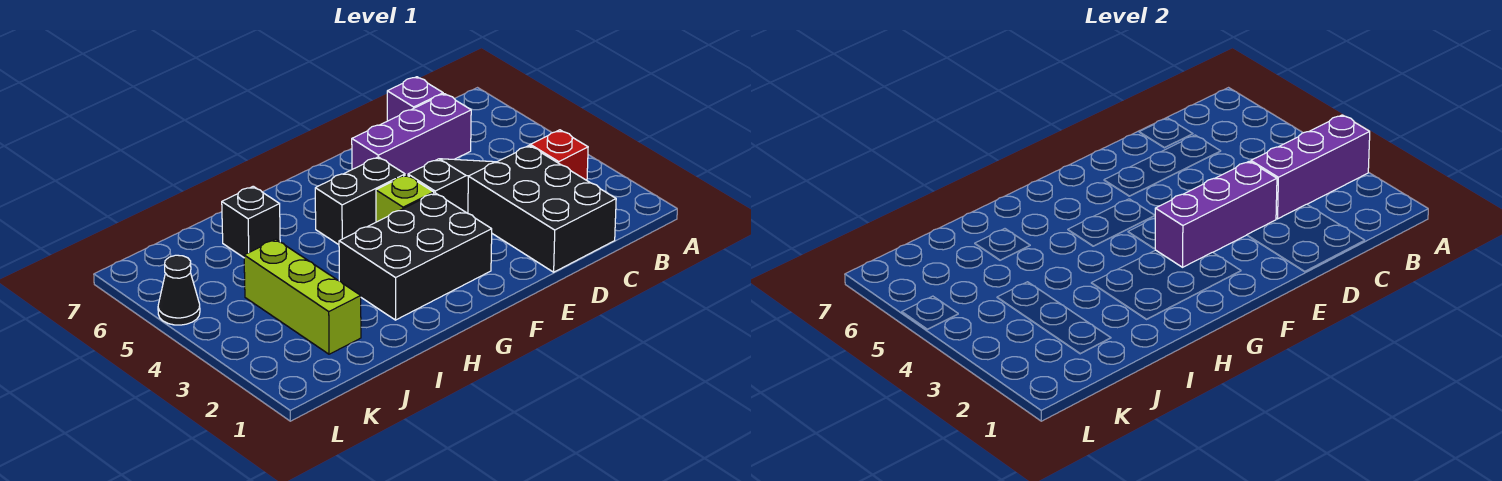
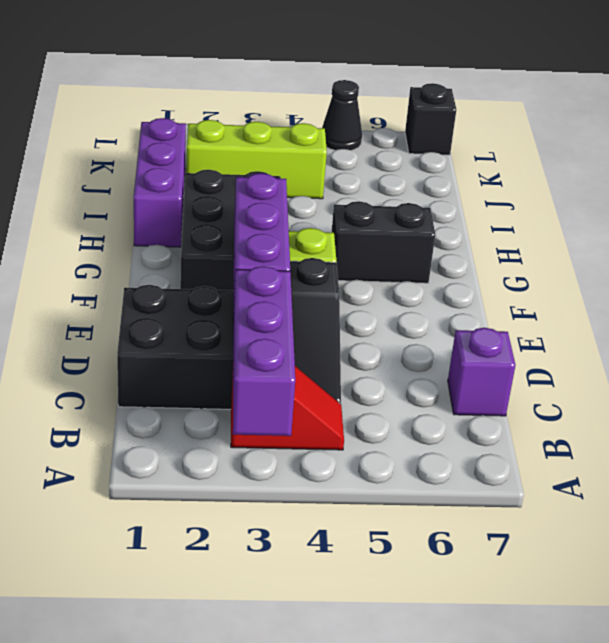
purple brick C6:E6 level 1 -> purple brick H1:J1 level 1
black brick F5:G5 level 1 -> black brick G5:G6 level 1
black brick I6 level 1 -> black brick L7 level 1

